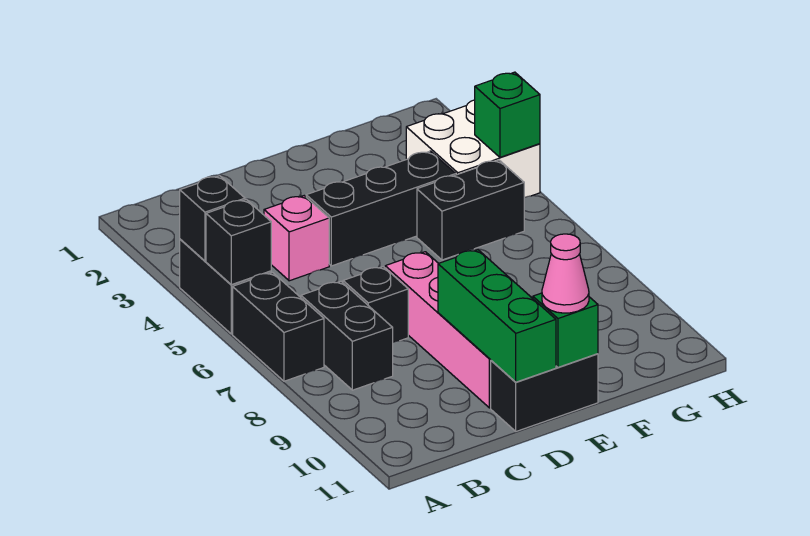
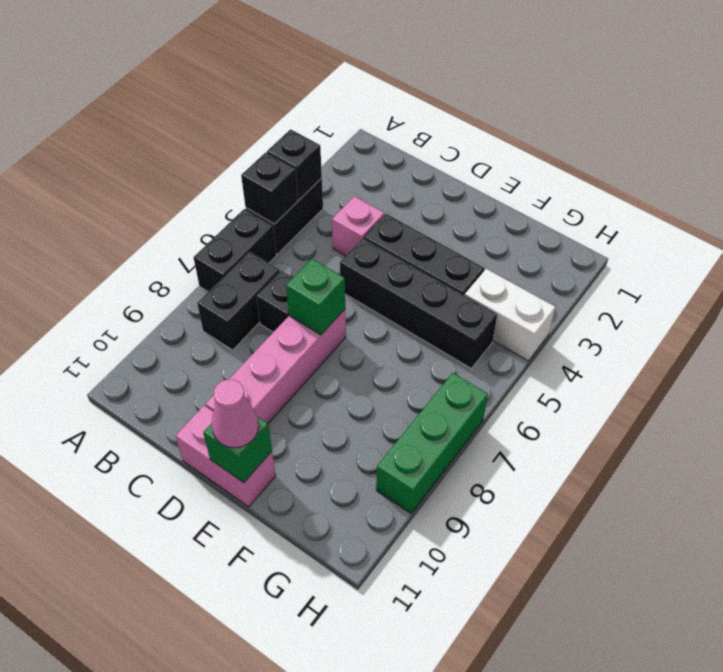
green brick D9:D11 level 2 -> green brick H7:H9 level 1
black brick D11:E11 level 1 -> pink brick D11:E11 level 1
black brick F5:G5 level 1 -> black brick D5:G5 level 1
white brick G3:H4 level 1 -> white brick G4:H4 level 1
green brick H4 level 2 -> green brick D7 level 2

